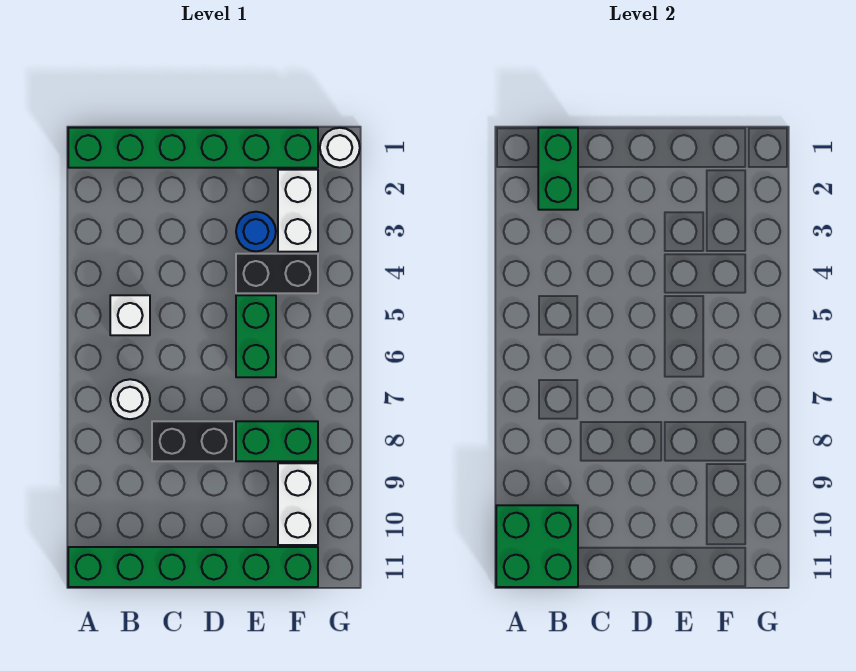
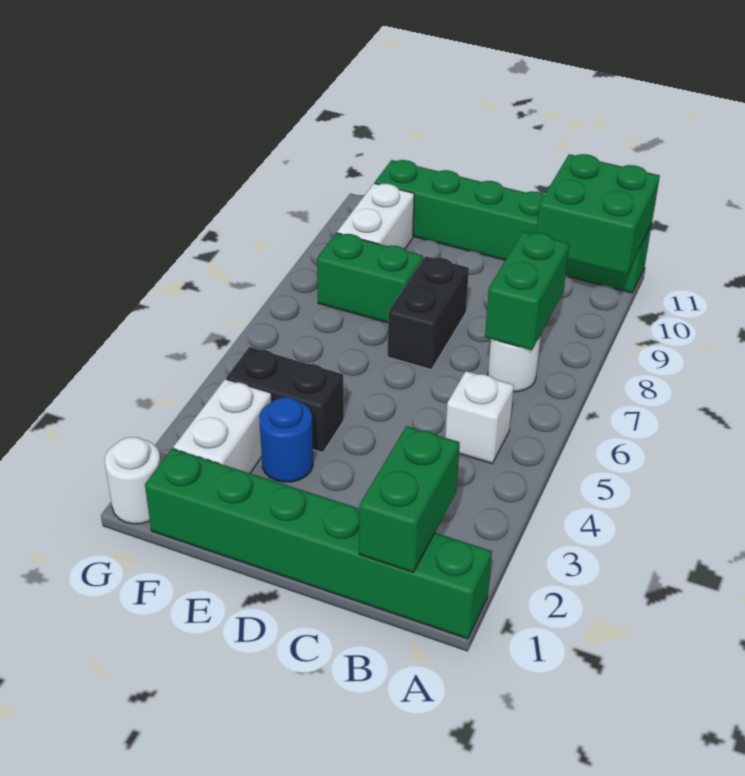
black brick C8:D8 level 1 -> black brick D7:D8 level 1
green brick E5:E6 level 1 -> green brick B7:B8 level 2

